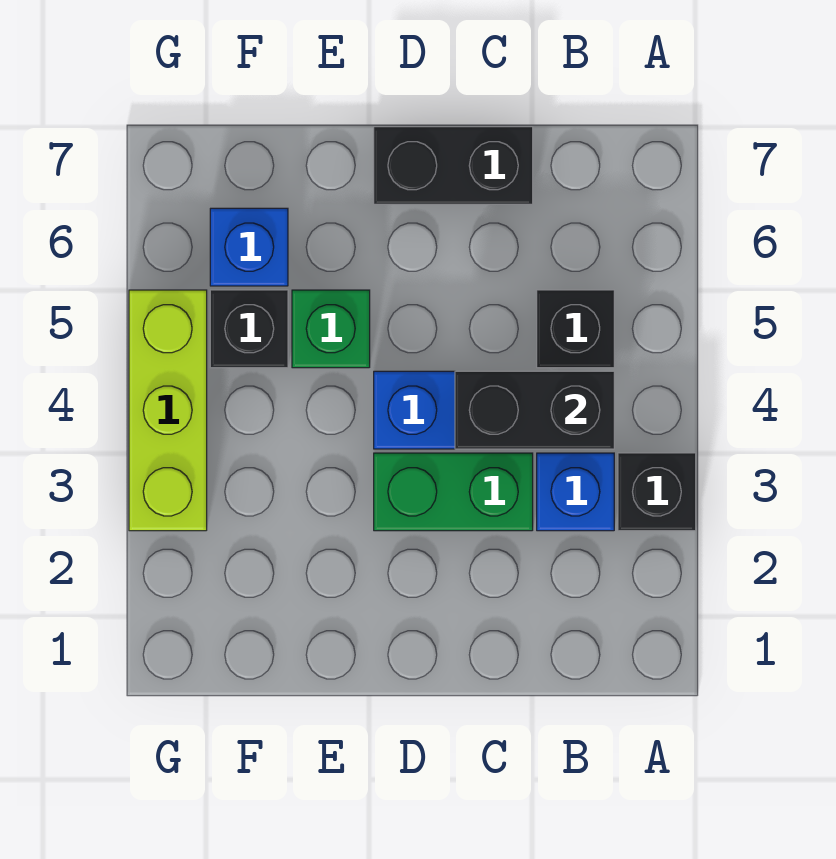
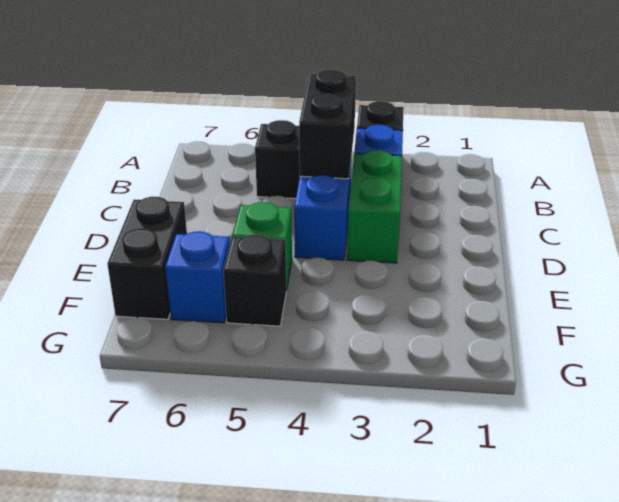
black brick C7:D7 level 1 -> black brick E7:F7 level 1
lime brick G3:G5 level 1 -> none

